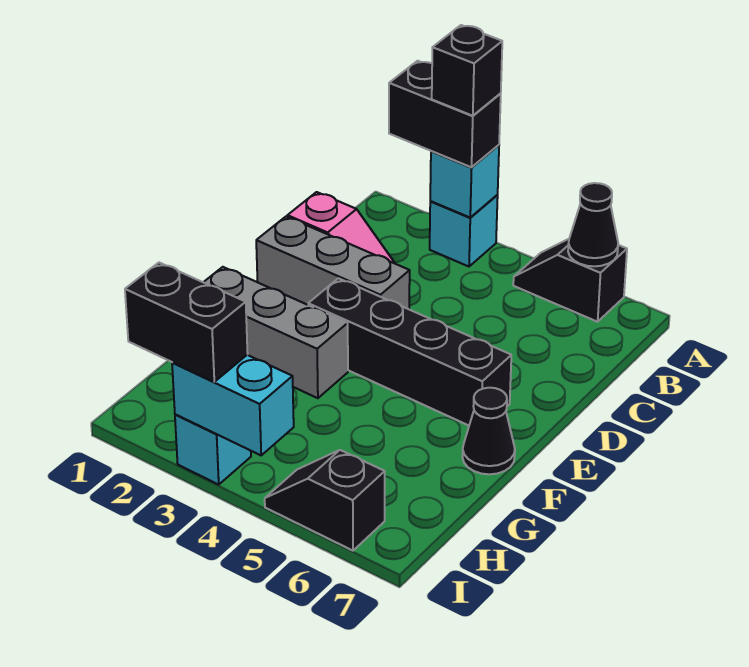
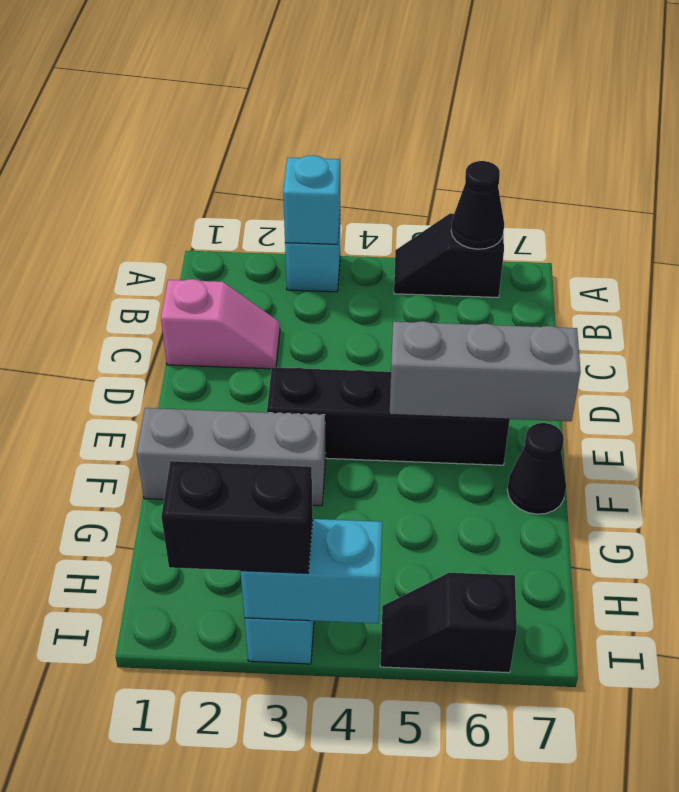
black brick A2:A3 level 3 -> none
black brick A3 level 4 -> none
grey brick D1:D3 level 1 -> grey brick E5:E7 level 2

